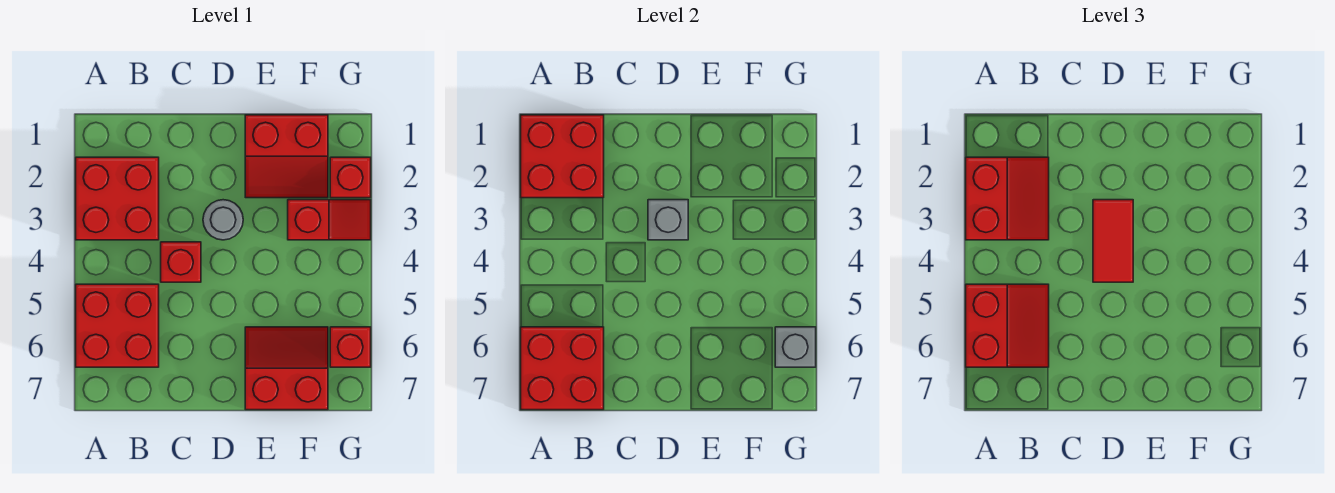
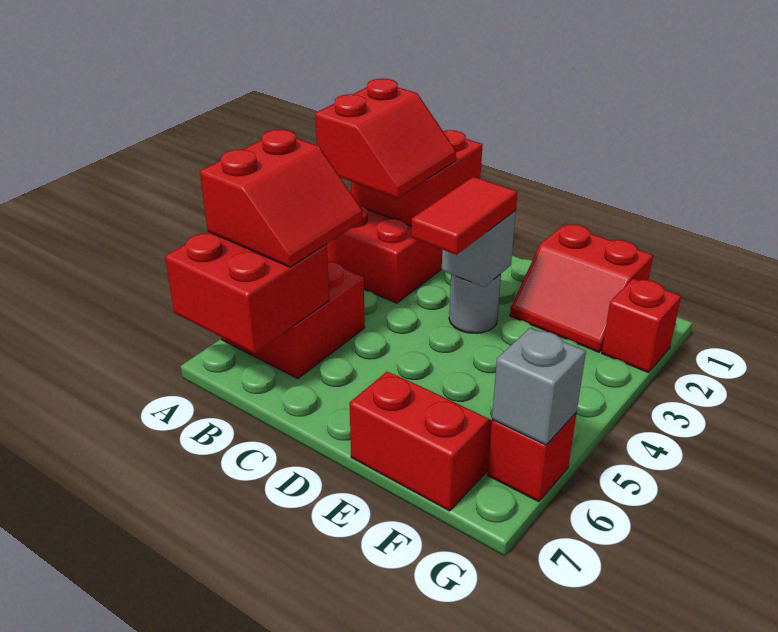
red brick C4 level 1 -> none
red slope F3:G3 level 1 top F -> none

